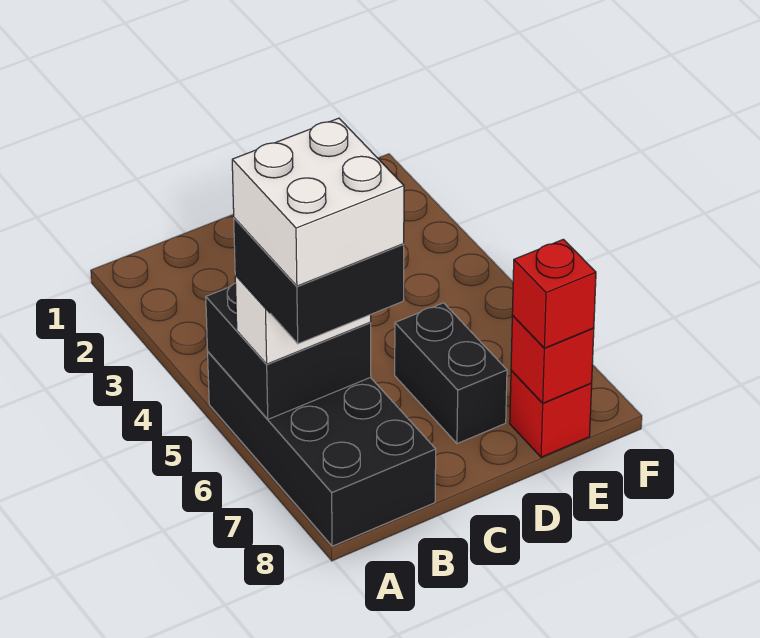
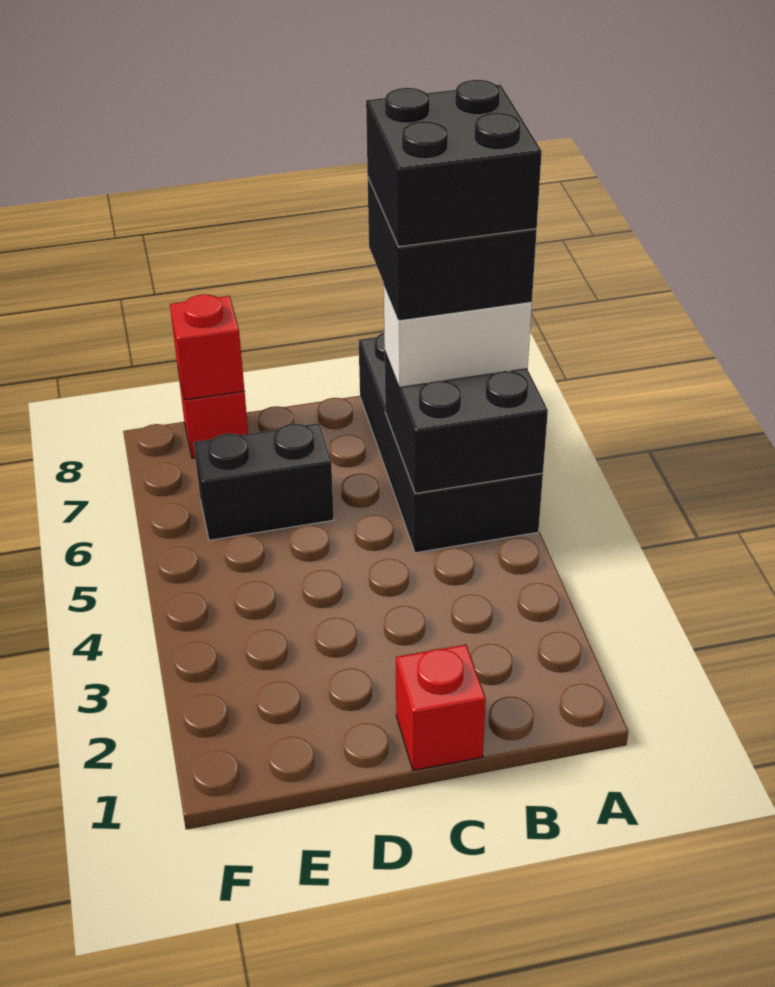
white brick A6:B7 level 5 -> black brick A6:B7 level 5
black brick D6:D7 level 1 -> black brick D6:E6 level 1
red brick E8 level 3 -> red brick C1 level 1

